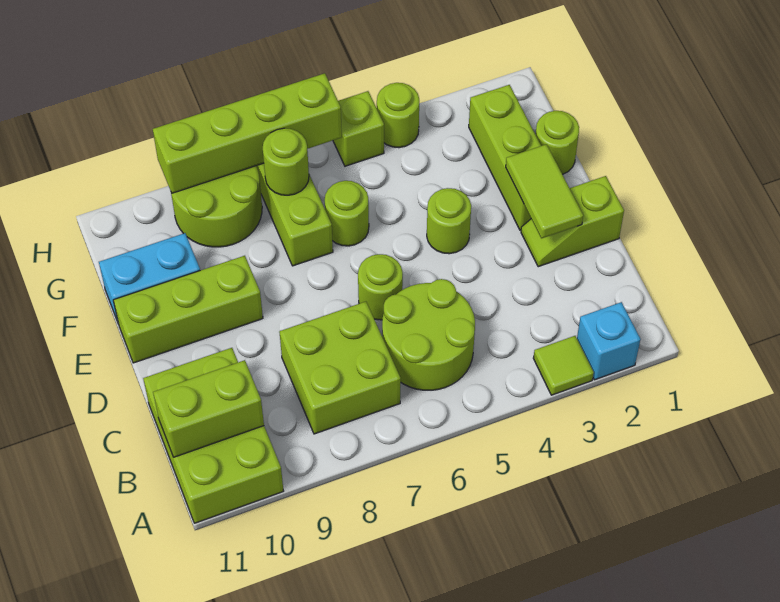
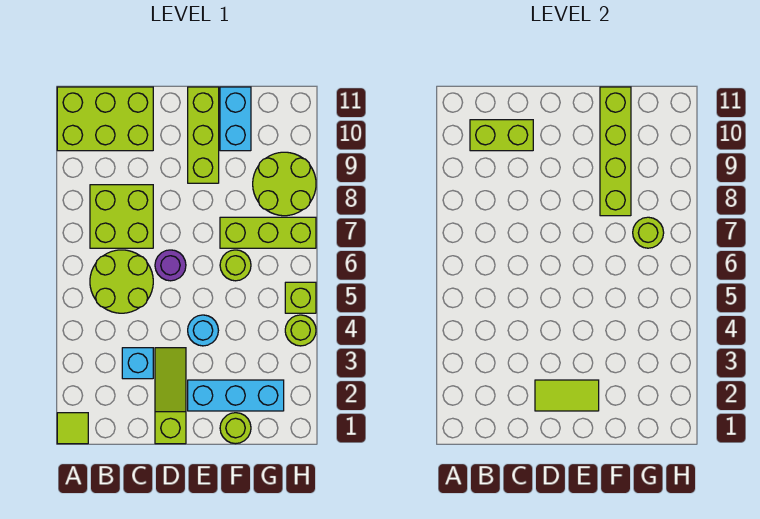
cyan brick A2 level 1 -> cyan brick C3 level 1
lime tile A3 level 1 -> lime tile A1 level 1
lime brick B10:B11 level 2 -> lime brick B10:C10 level 2
lime slope D1:D2 level 1 top 1 -> lime slope D1:D3 level 1 top 1
lime round brick D6 level 1 -> purple round brick D6 level 1
lime brick E2:G2 level 1 -> cyan brick E2:G2 level 1
lime round brick E4 level 1 -> cyan round brick E4 level 1
lime brick H6:H9 level 2 -> lime brick F8:F11 level 2

